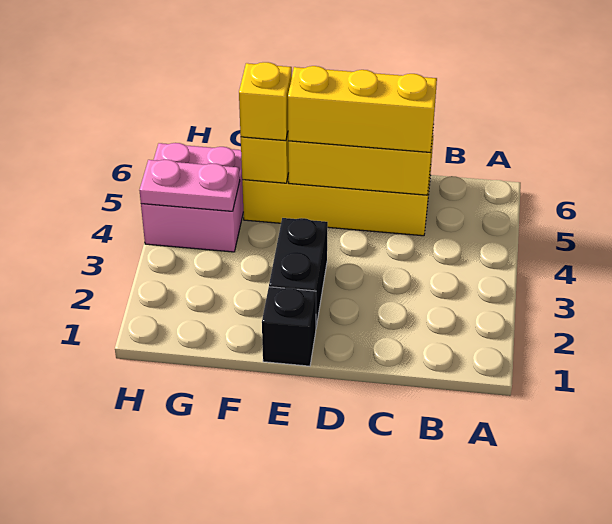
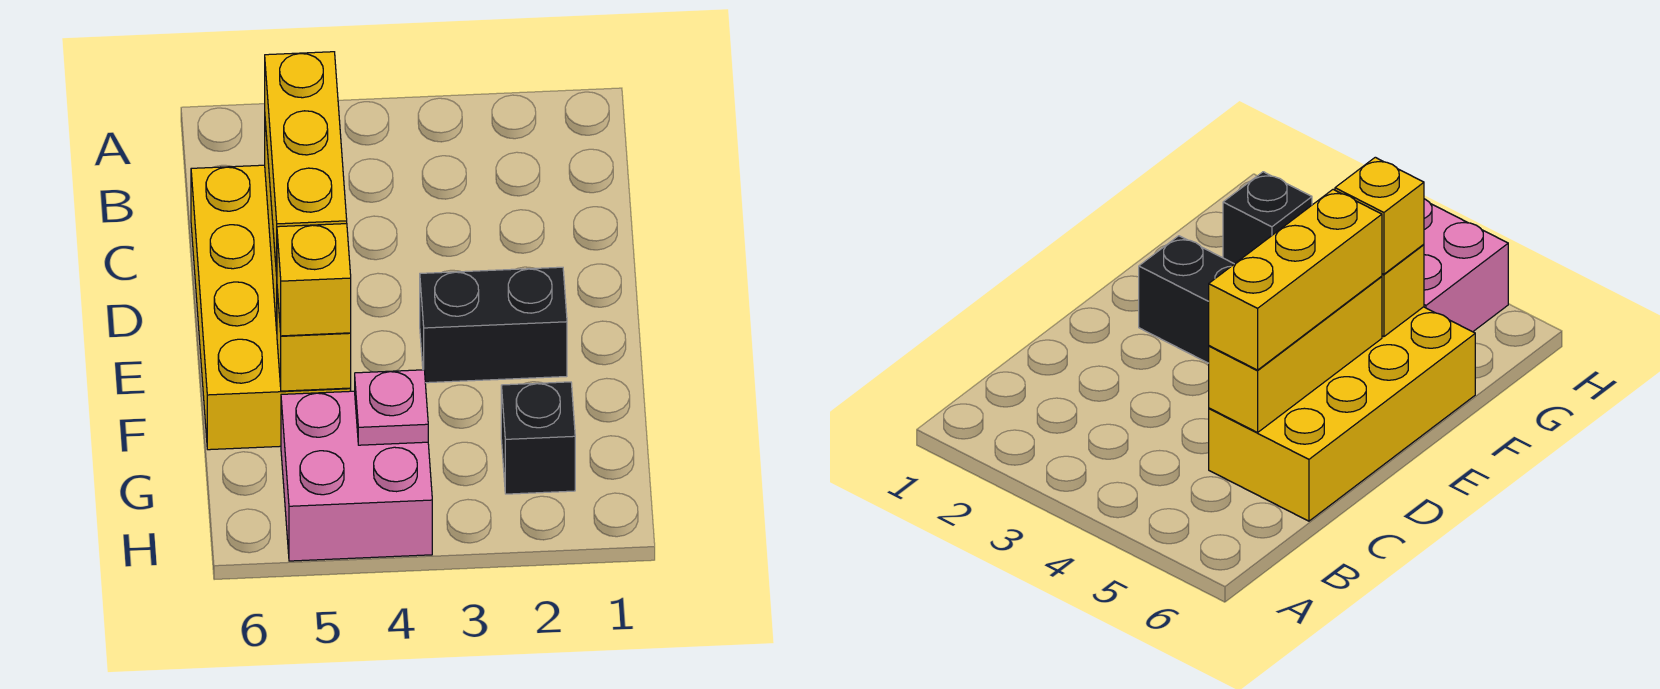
black brick E1 level 1 -> black brick G2 level 1
pink plate G4:H4 level 2 -> pink plate G4 level 2

